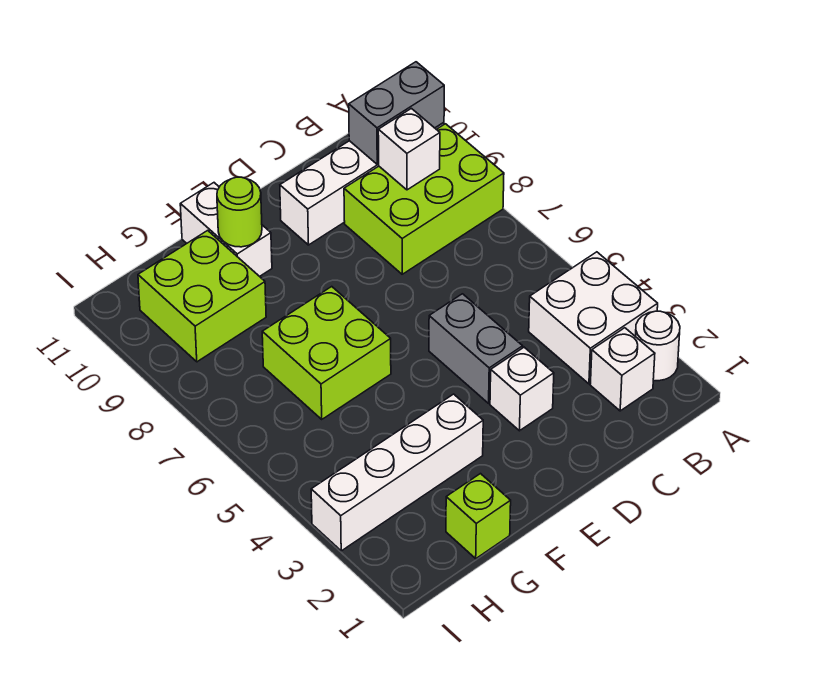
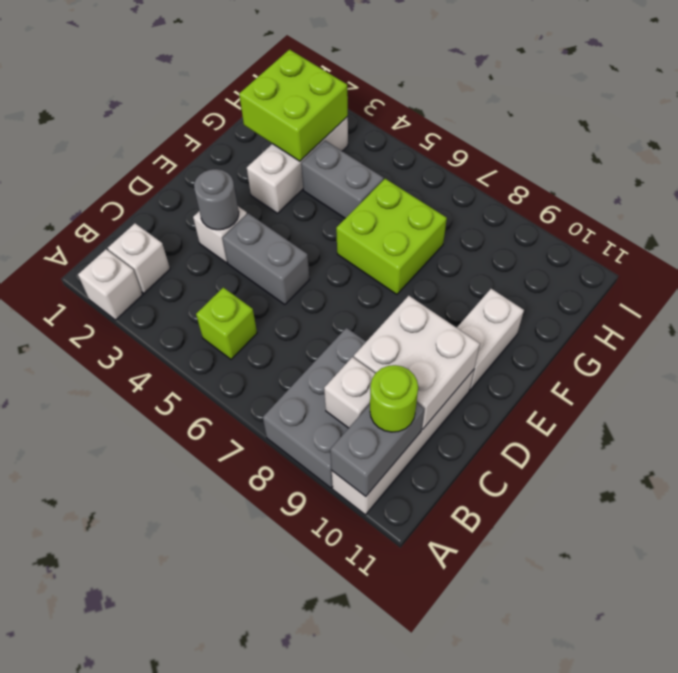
white round brick A2 level 1 -> white brick A2 level 1
white brick A3:B4 level 1 -> white brick C9:D10 level 2
lime brick A8:C9 level 1 -> grey brick A8:C9 level 1
none -> grey round brick D3 level 2
white brick F3:I3 level 1 -> white brick F3:H3 level 1
white brick F10:F11 level 1 -> white brick E10:F10 level 1
lime round brick F10 level 2 -> lime round brick B10 level 3
lime brick G1 level 1 -> lime brick B5 level 1
none -> grey brick G4:G5 level 1
lime brick G9:H10 level 1 -> lime brick G2:H3 level 2

